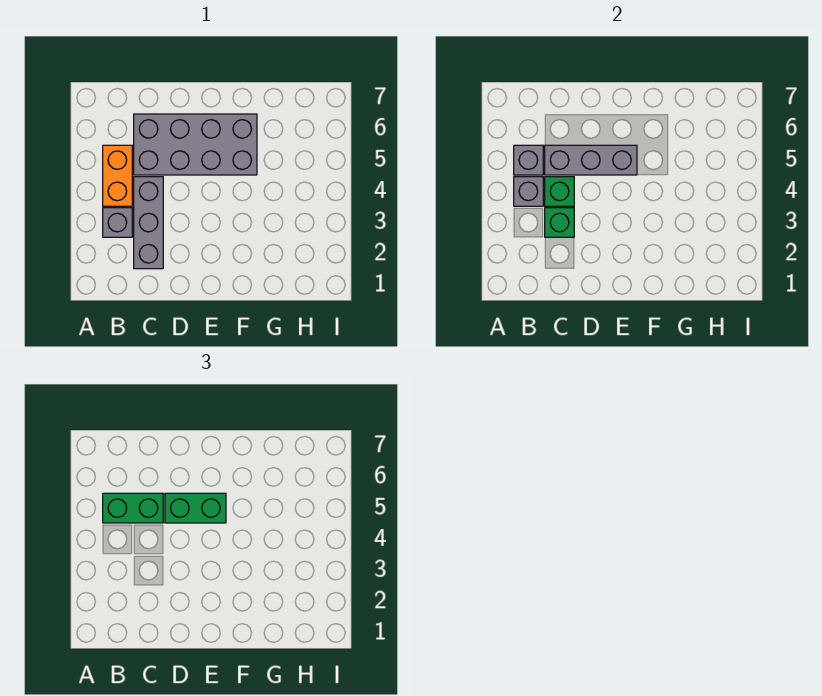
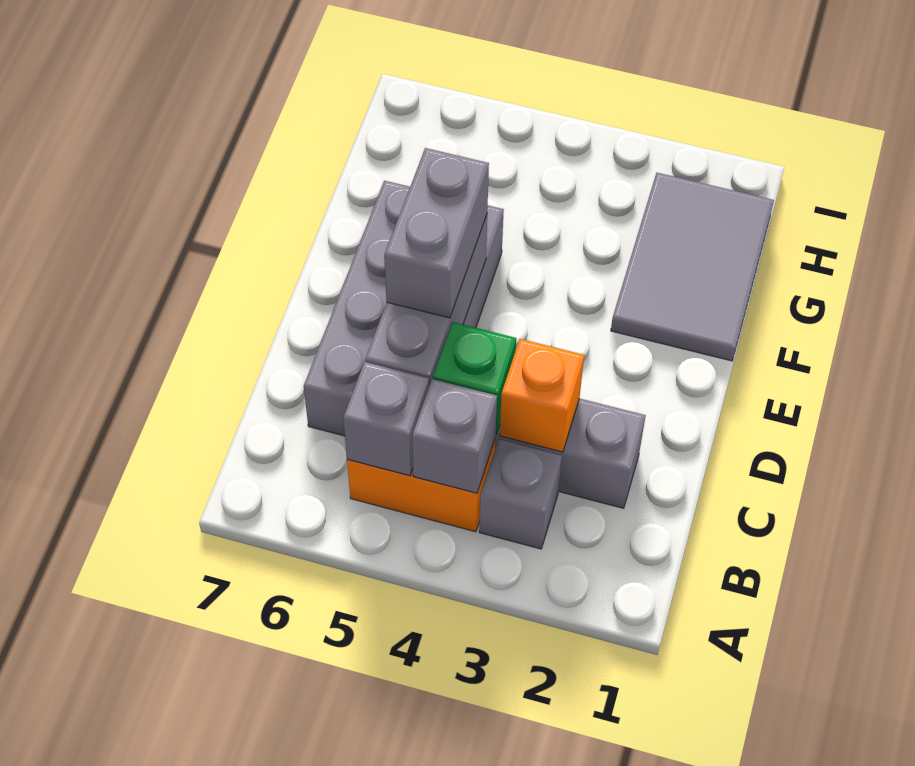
green brick B5:C5 level 3 -> none
green brick C3 level 2 -> orange brick C3 level 2
green brick D5:E5 level 3 -> grey brick D5:E5 level 3
none -> grey tile F1:H2 level 1

